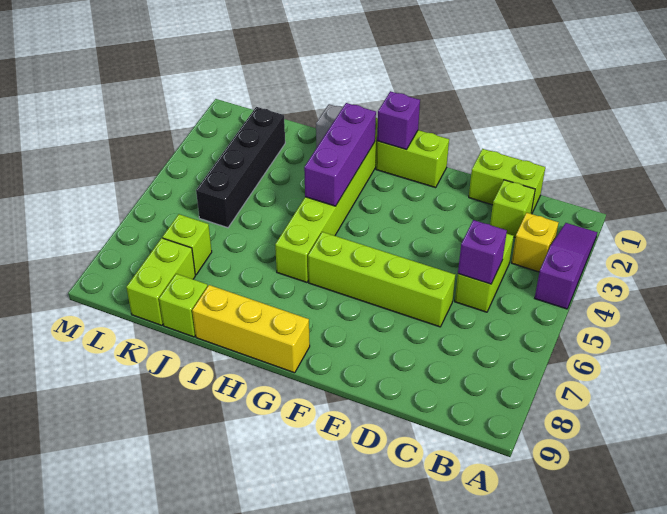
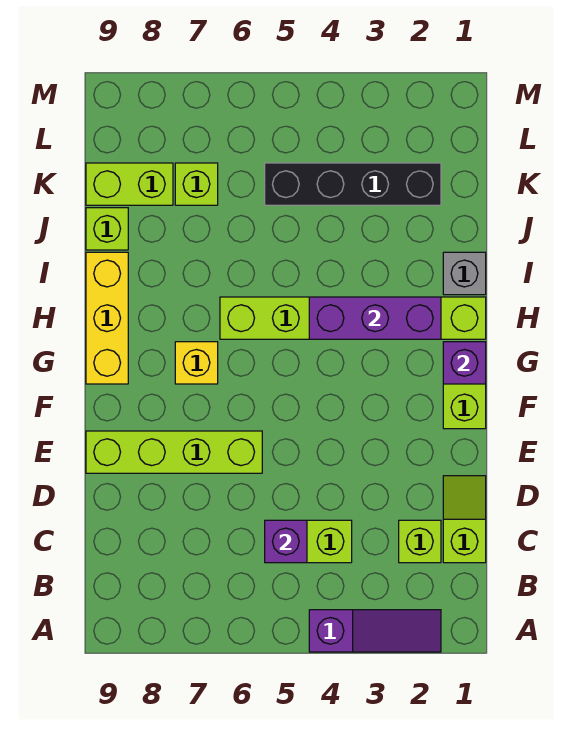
yellow brick B3 level 1 -> yellow brick G7 level 1
lime brick C1:D1 level 1 -> lime slope C1:D1 level 1 top C
lime brick D6:G6 level 1 -> lime brick E6:E9 level 1

